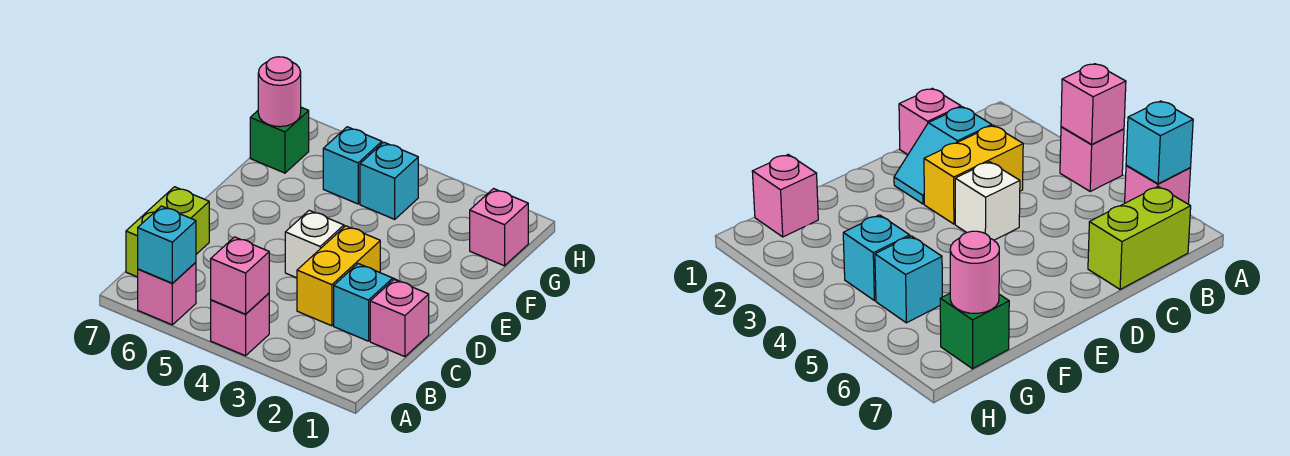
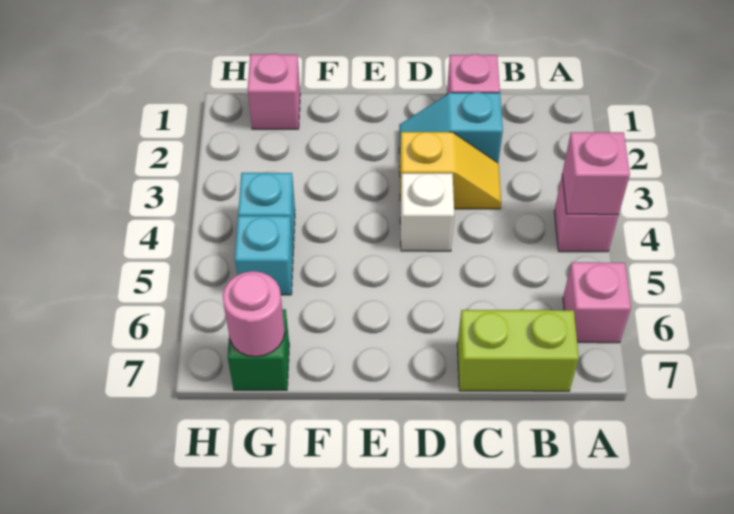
cyan brick A6 level 2 -> none
yellow brick C3:D3 level 1 -> yellow slope C3:D3 level 1 top D

